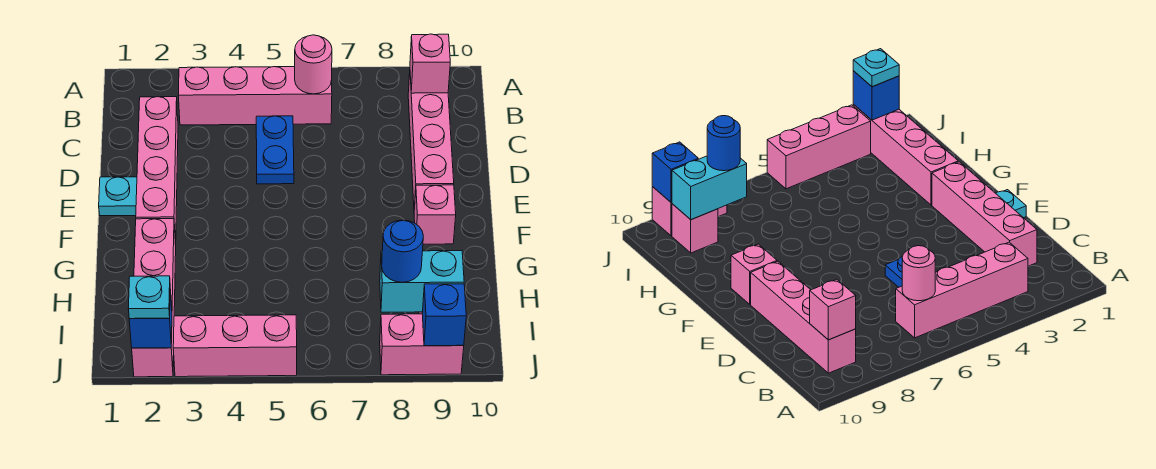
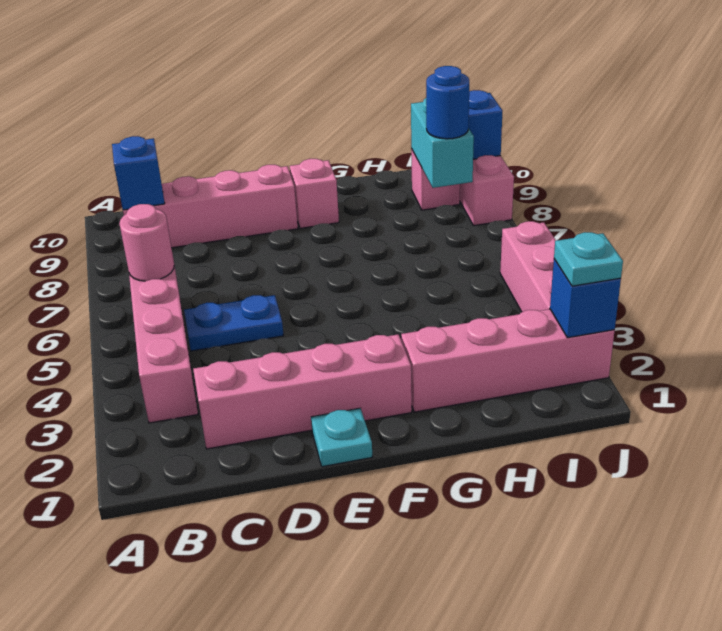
pink brick B9 level 2 -> blue brick B9 level 2

